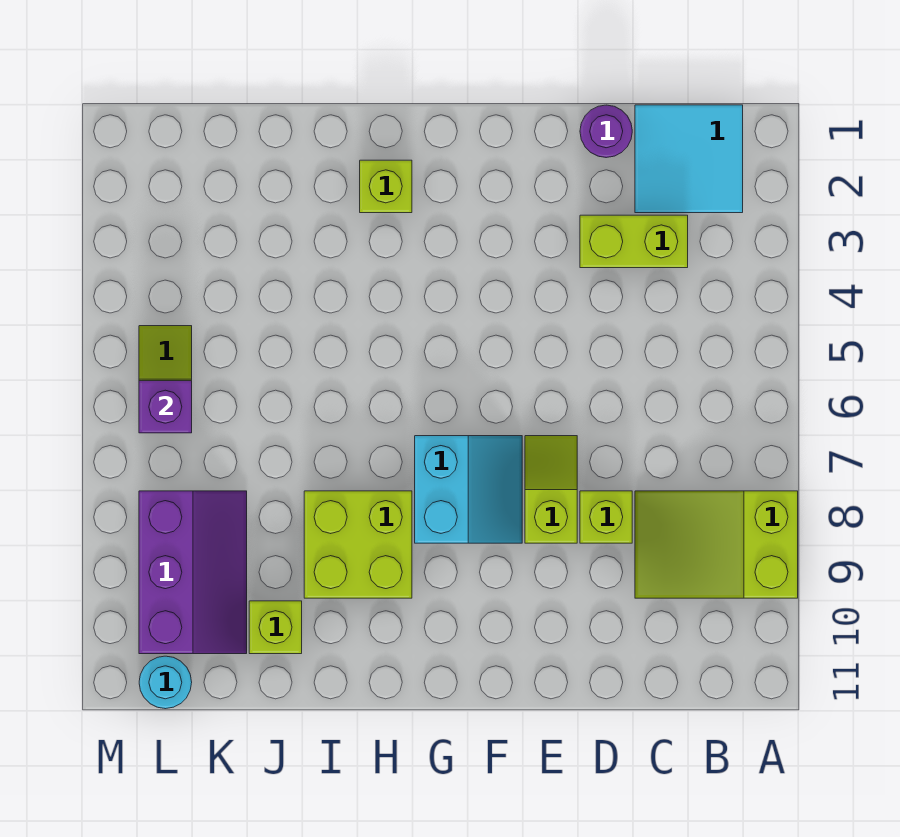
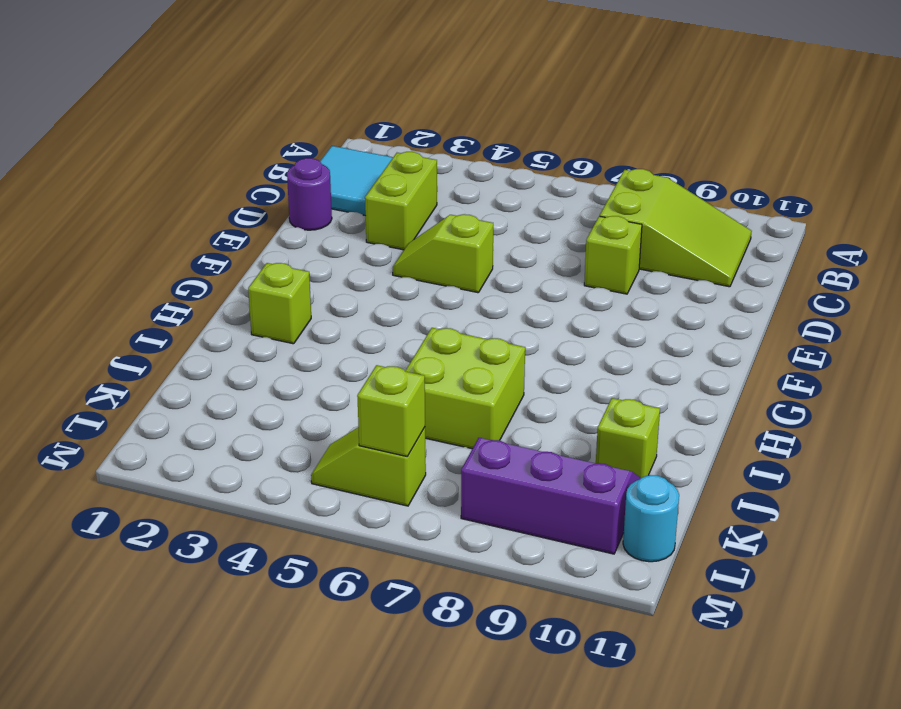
lime slope A8:C9 level 1 top A -> lime slope B8:C10 level 1 top 8
lime slope E7:E8 level 1 top 8 -> lime slope E4:E5 level 1 top 5
cyan slope F7:G8 level 1 top G -> none
lime brick H8:I9 level 1 -> lime brick I6:J7 level 1
purple brick L6 level 2 -> lime brick L6 level 2

